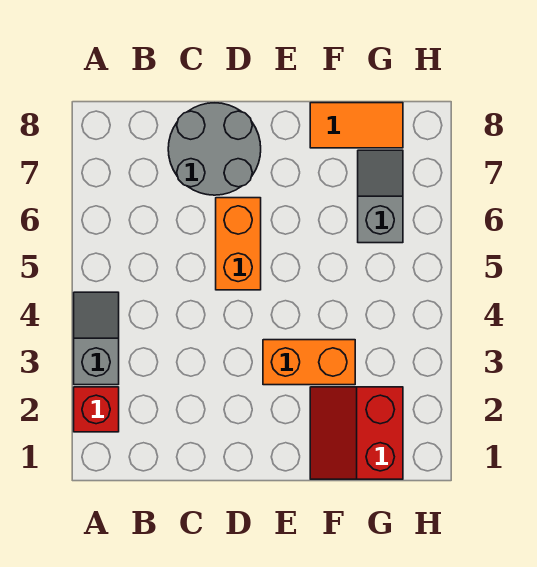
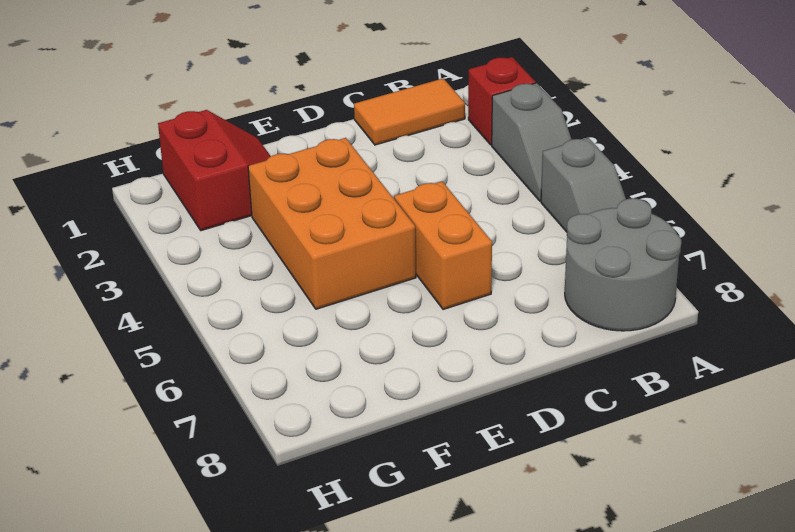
grey round brick C7:D8 level 1 -> grey round brick A7:B8 level 1
orange brick E3:F3 level 1 -> orange brick E3:F5 level 1
orange tile F8:G8 level 1 -> orange tile B1:C1 level 1
grey slope G6:G7 level 1 top 6 -> grey slope A5:A6 level 1 top 5

